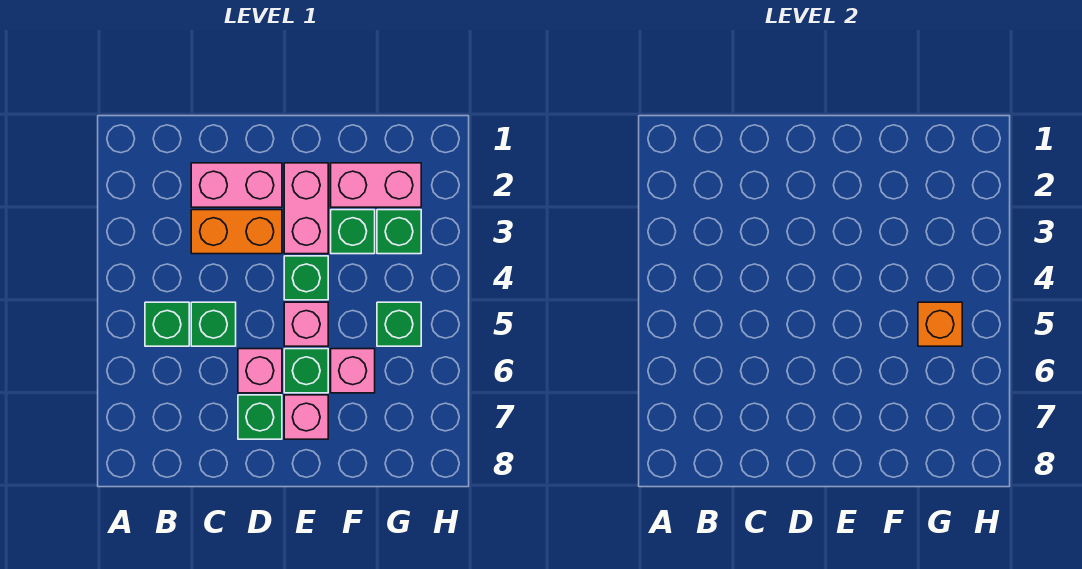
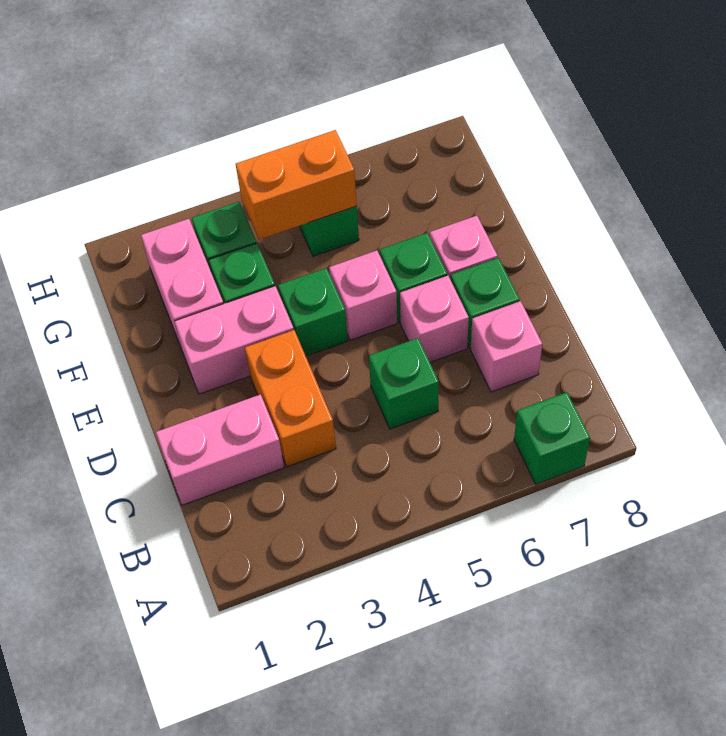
green brick B5 level 1 -> green brick A7 level 1
pink brick C2:D2 level 1 -> pink brick C1:C2 level 1
pink brick F6 level 1 -> pink brick C7 level 1
orange brick G5 level 2 -> orange brick G4:G5 level 2

